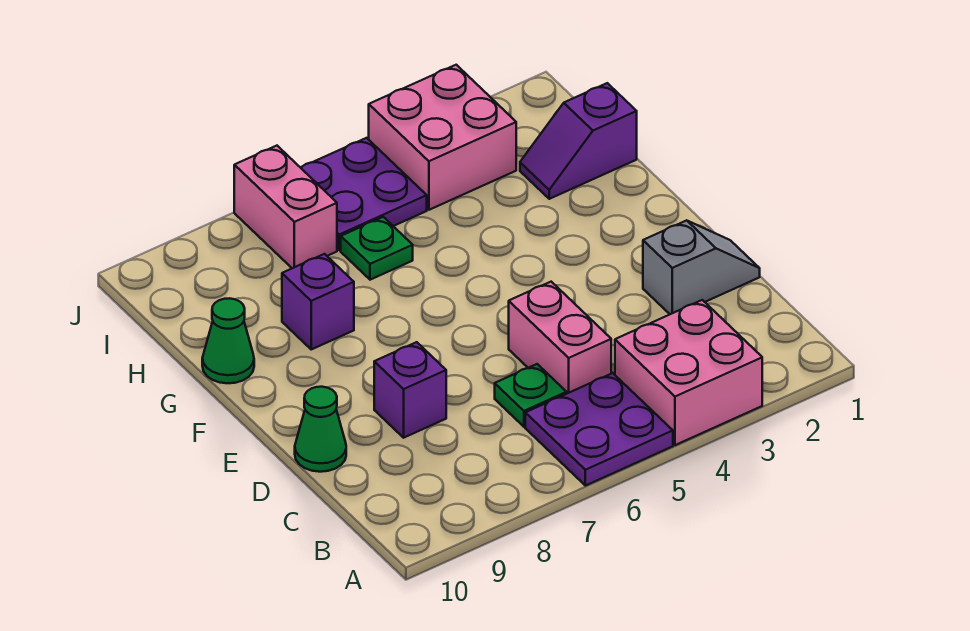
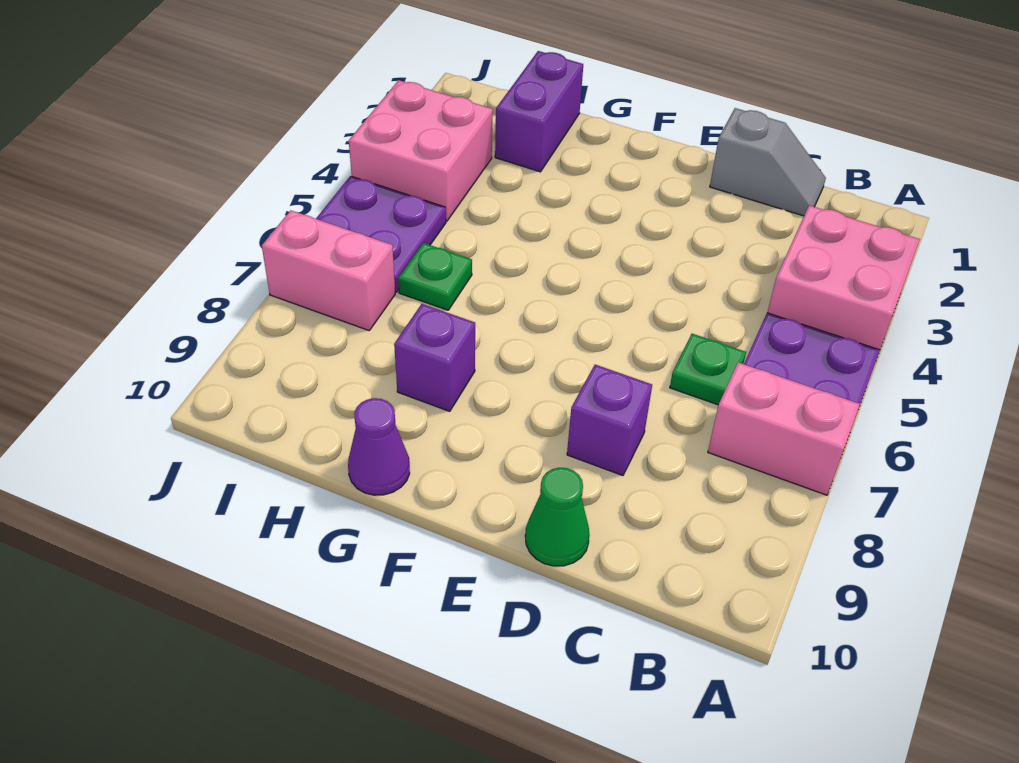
pink brick C5:D5 level 1 -> pink brick A7:B7 level 1
grey slope D1:D2 level 1 top 2 -> grey slope C1:D1 level 1 top D
green cone G10 level 1 -> purple cone G10 level 1
purple slope H1:H2 level 1 top 1 -> purple brick H1:H2 level 1

